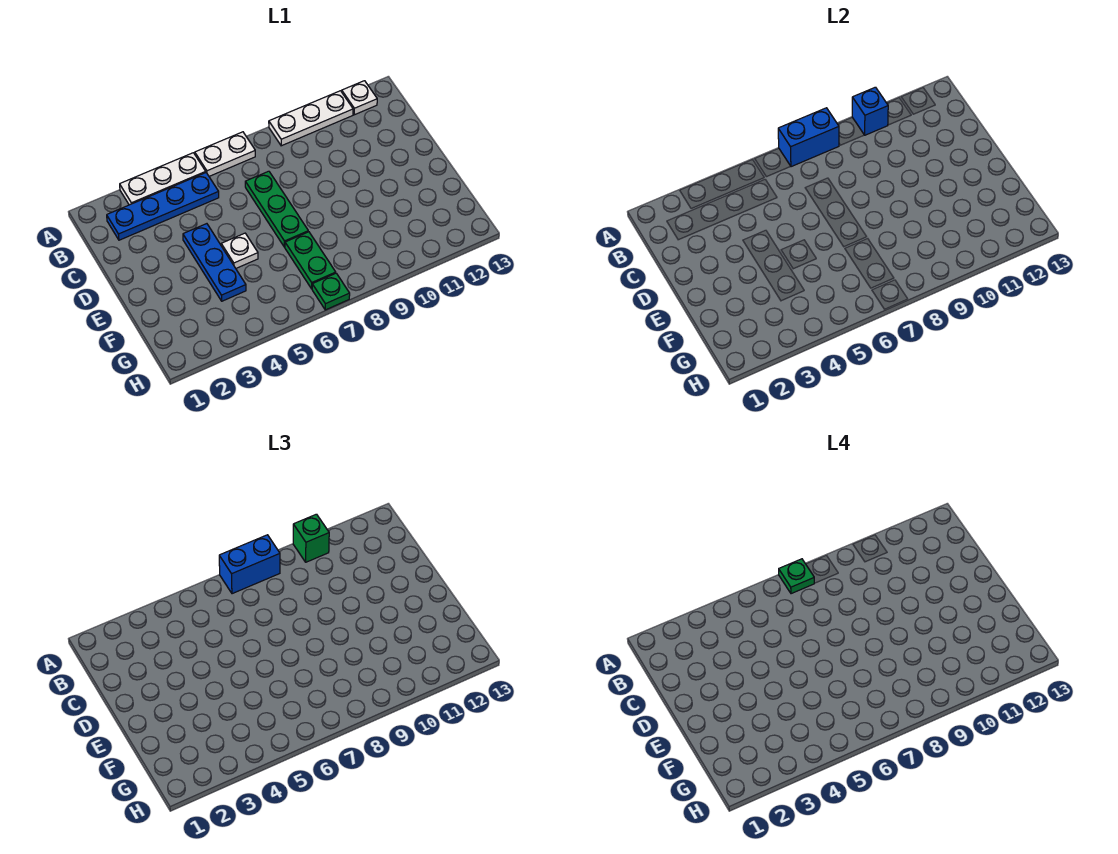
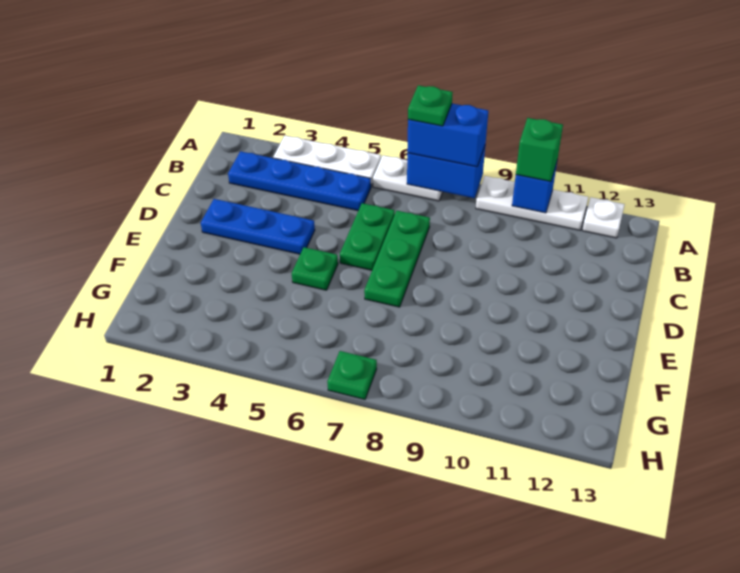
blue plate D4:F4 level 1 -> blue plate D2:D4 level 1
white plate E5 level 1 -> green plate E5 level 1
green plate F7:G7 level 1 -> green plate C6:D6 level 1

